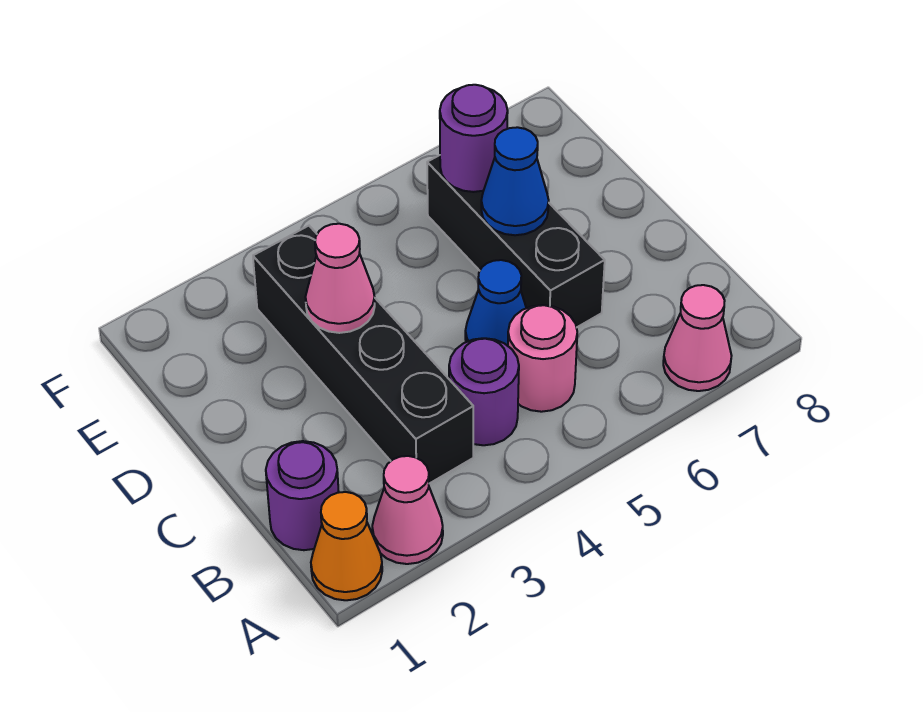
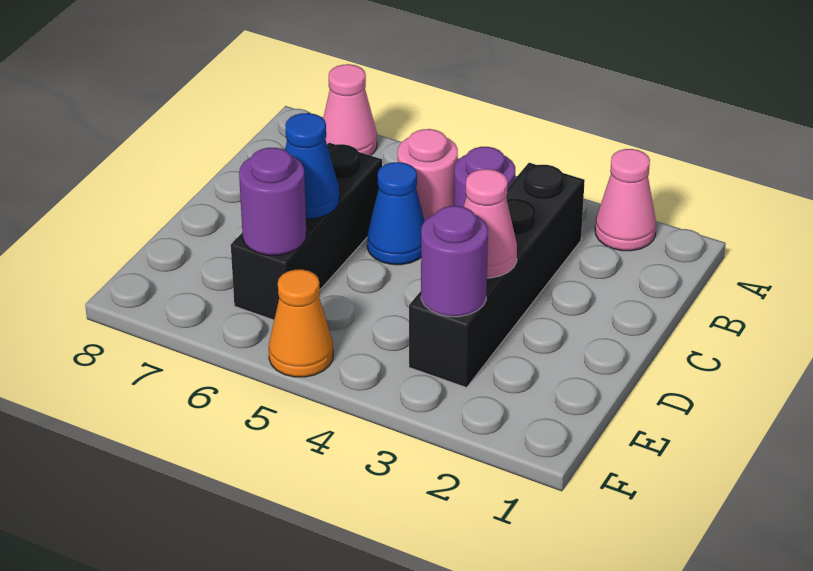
orange cone A1 level 1 -> orange cone F5 level 1
purple round brick B1 level 1 -> purple round brick E3 level 2

